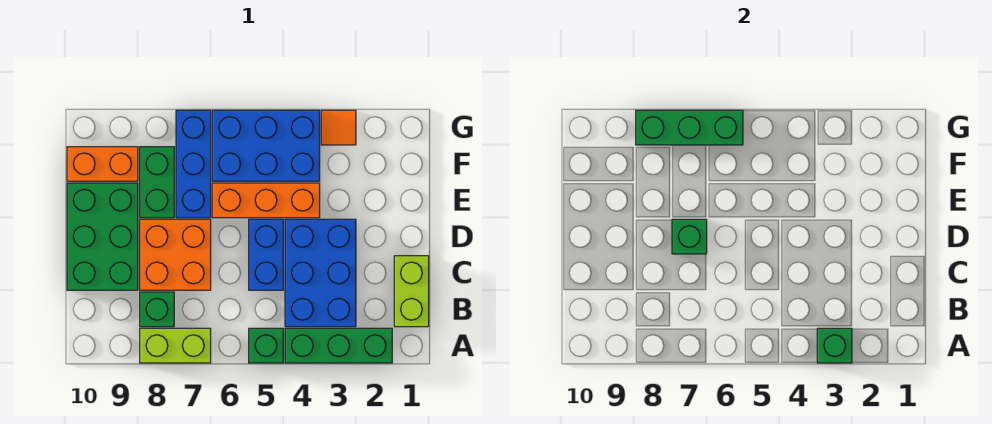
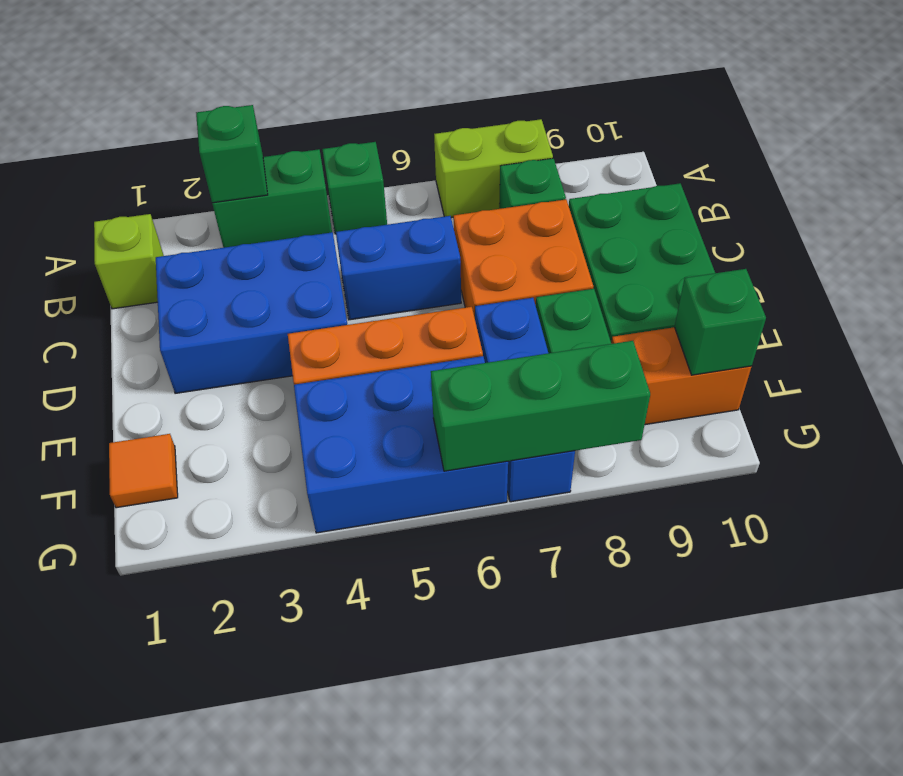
green brick A2:A4 level 1 -> green brick A3:A4 level 1
lime brick B1:C1 level 1 -> lime brick B1 level 1
blue brick B3:D4 level 1 -> blue brick C2:D4 level 1
blue brick C5:D5 level 1 -> blue brick C5:C6 level 1
green brick D7 level 2 -> green brick F10 level 2
orange tile G3 level 1 -> orange tile F1 level 1

